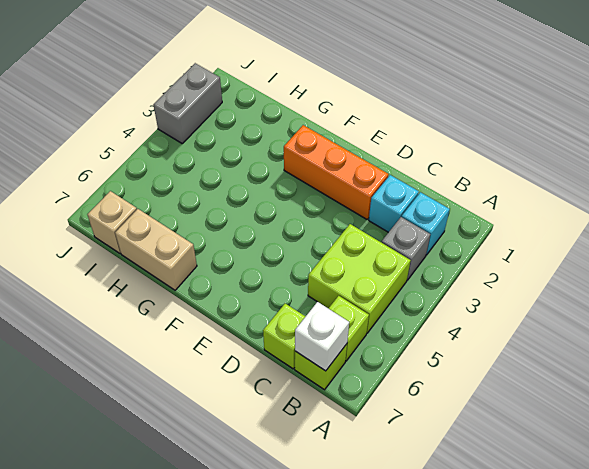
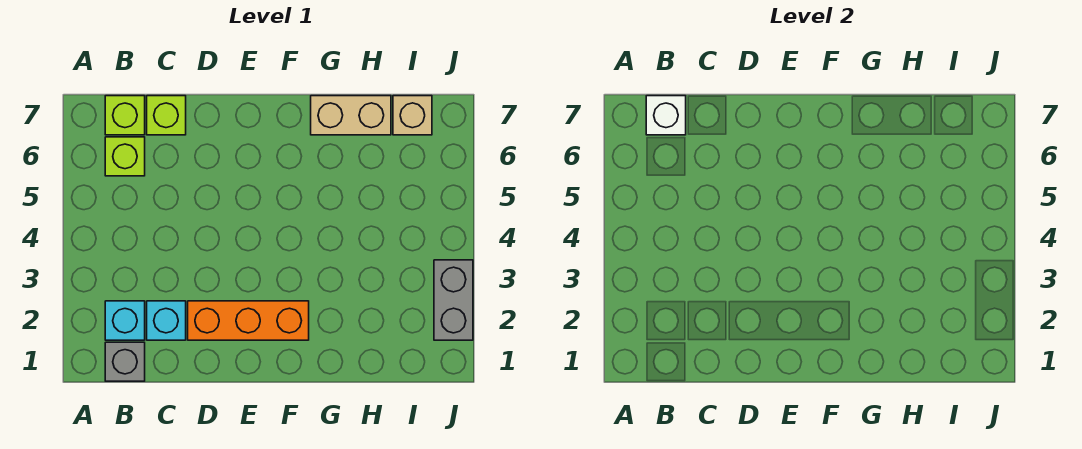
grey brick B3 level 1 -> grey brick B1 level 1
lime brick B4:C5 level 1 -> none

